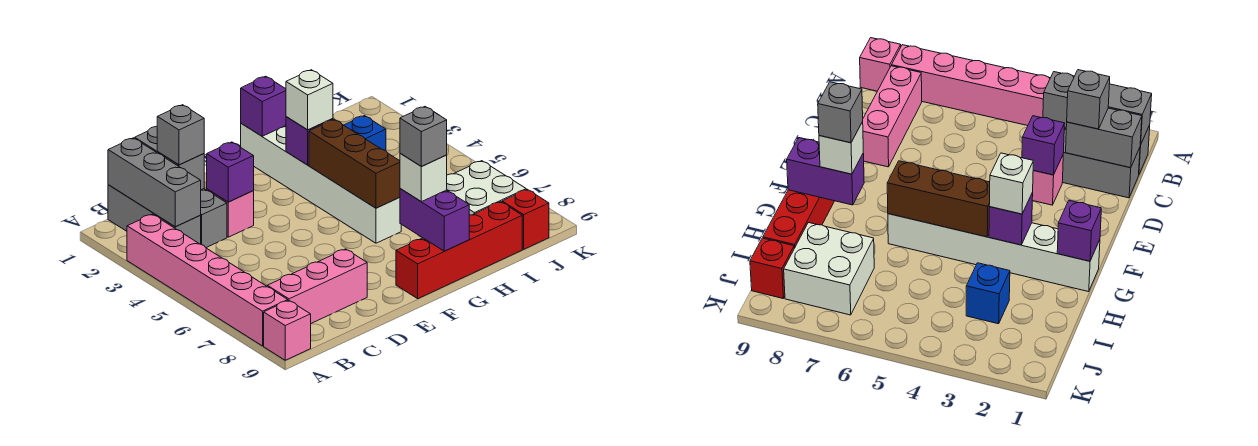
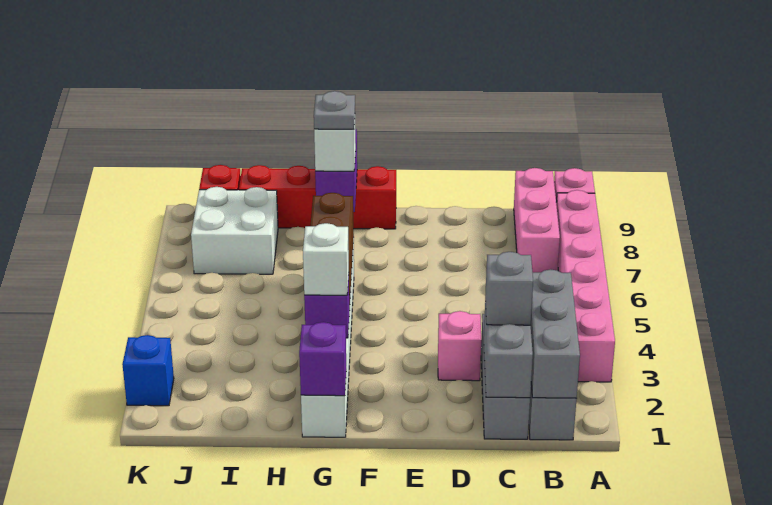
pink brick B8:D8 level 1 -> pink brick B7:B9 level 1
purple brick D3 level 2 -> none
grey brick G8 level 4 -> grey plate G8 level 4
blue brick I3 level 1 -> blue brick K2 level 1

